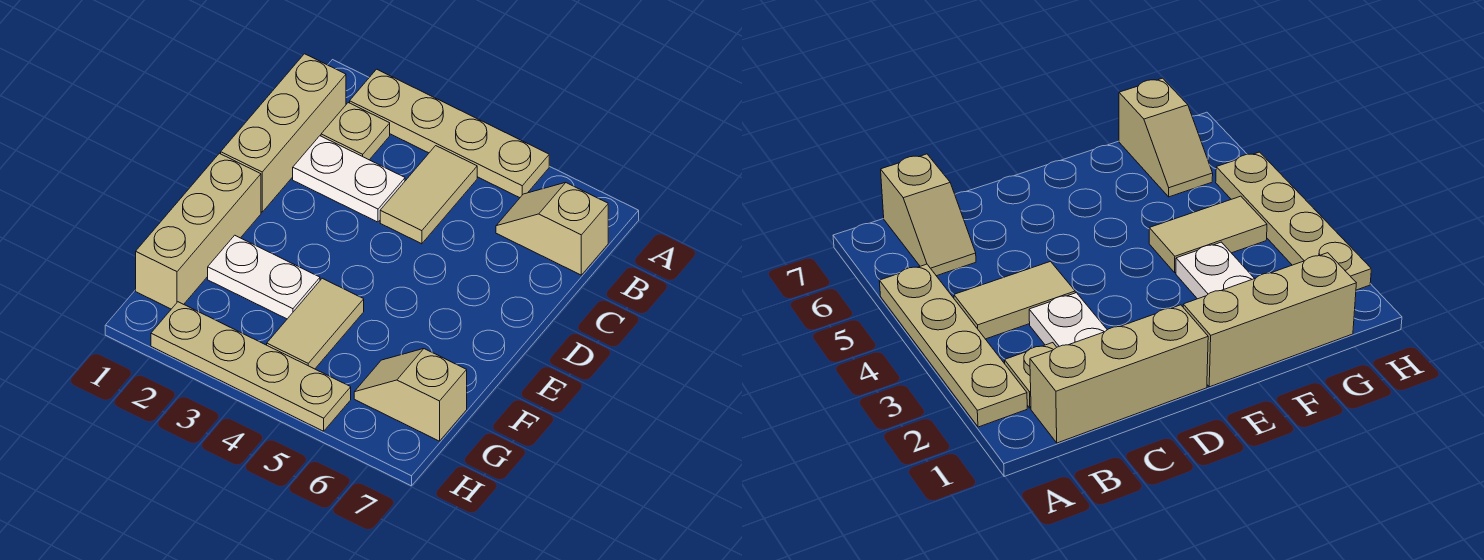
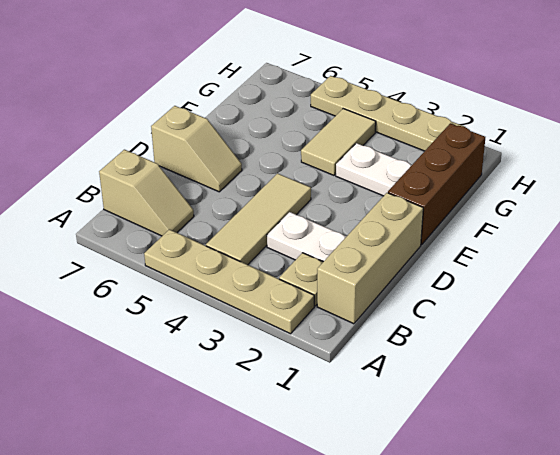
tan tile B4:C4 level 1 -> tan tile B4:D4 level 1
tan brick E1:G1 level 1 -> brown brick E1:G1 level 1
tan slope G6:G7 level 1 top 7 -> tan slope D6:D7 level 1 top 7

